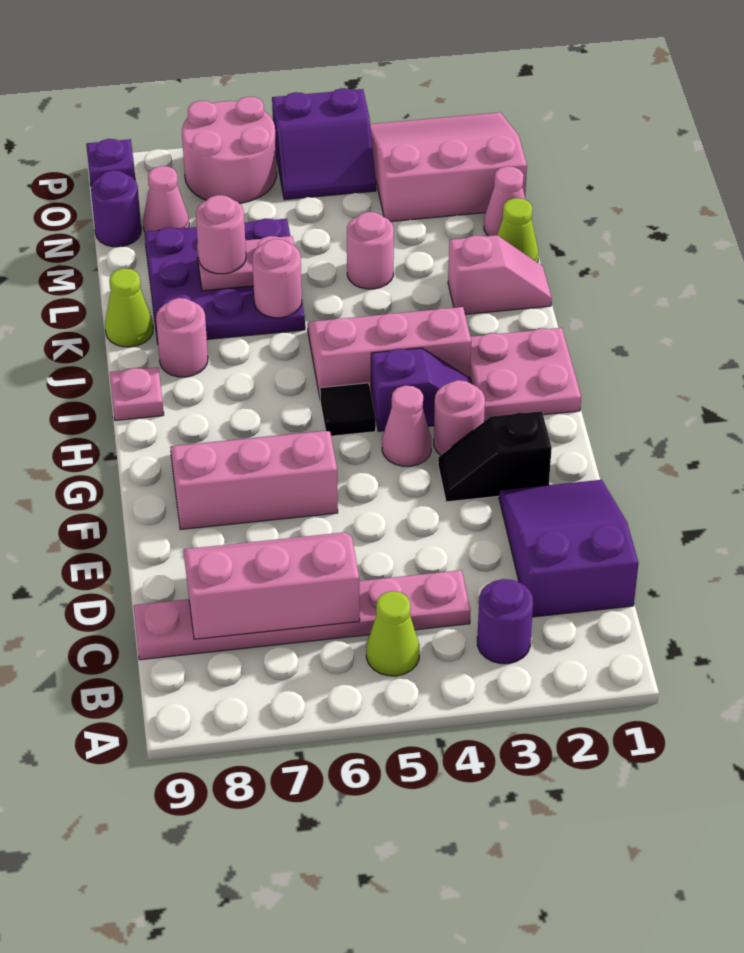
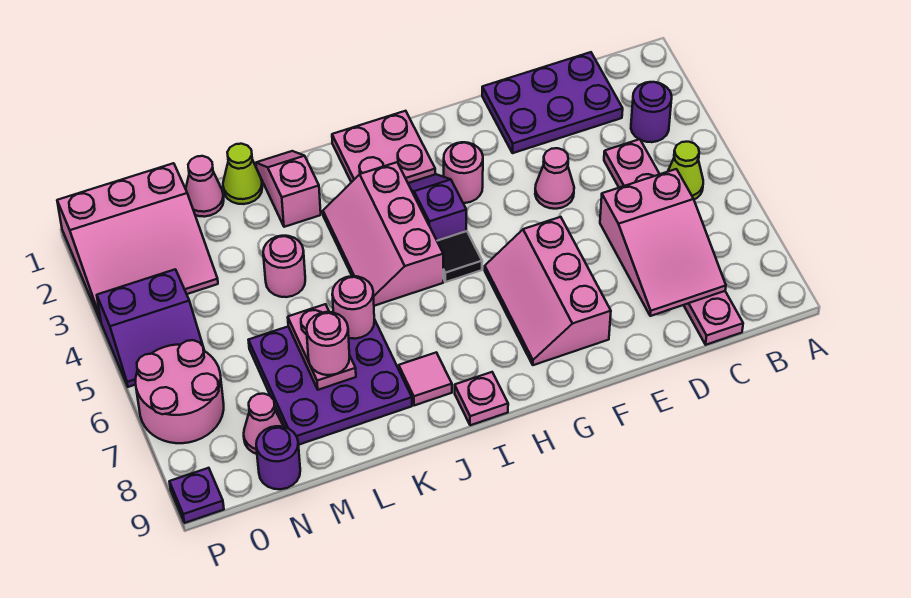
purple slope C1:E2 level 1 top C -> purple plate C1:E2 level 1
pink slope C6:D8 level 2 top C -> pink slope C6:D8 level 2 top 6
black slope F2:F3 level 1 top 2 -> none
pink cone G4 level 1 -> pink cone E4 level 1
pink round brick J8 level 1 -> pink tile J8 level 1
lime cone K9 level 1 -> none
pink slope N1:P3 level 1 top N -> pink slope N1:P3 level 1 top 1
purple slope O4:P5 level 1 top P -> purple slope O4:P5 level 1 top 4

